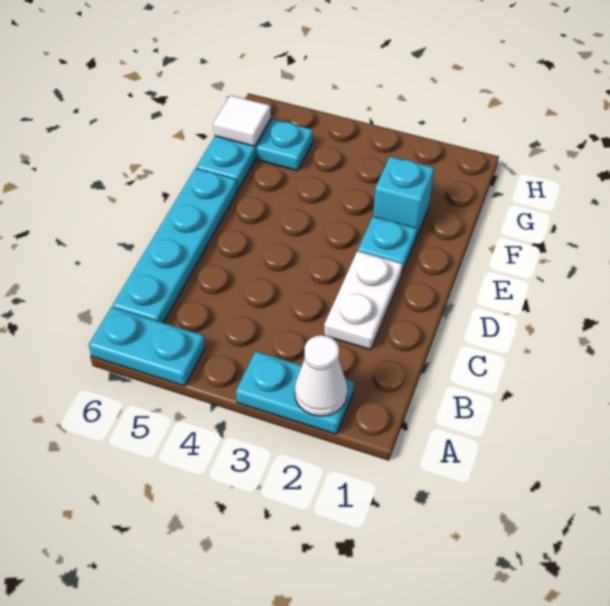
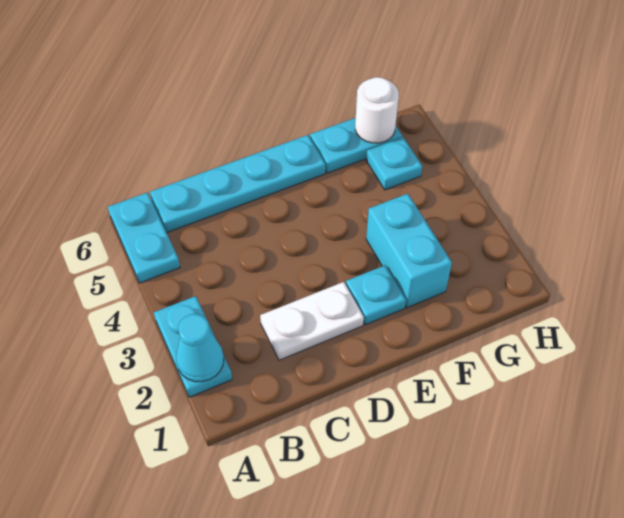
white cone A2 level 2 -> cyan cone A2 level 2
cyan brick F2 level 1 -> cyan brick F2:F3 level 1
white tile G6 level 2 -> white round brick G6 level 2

